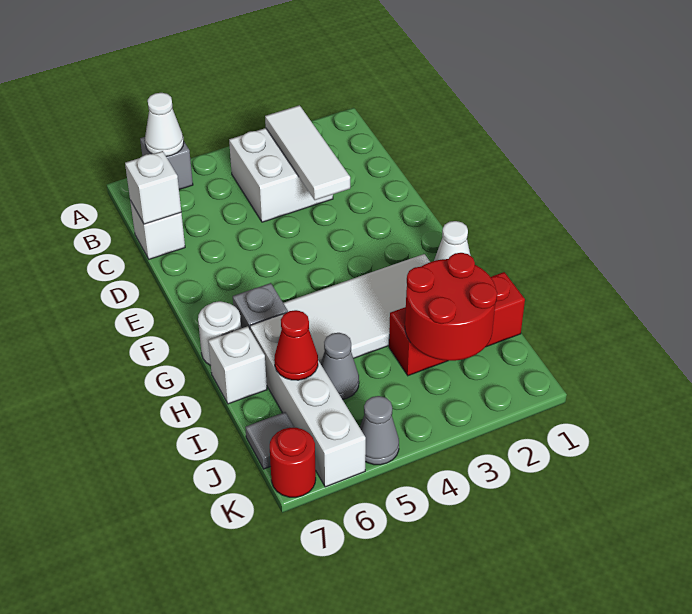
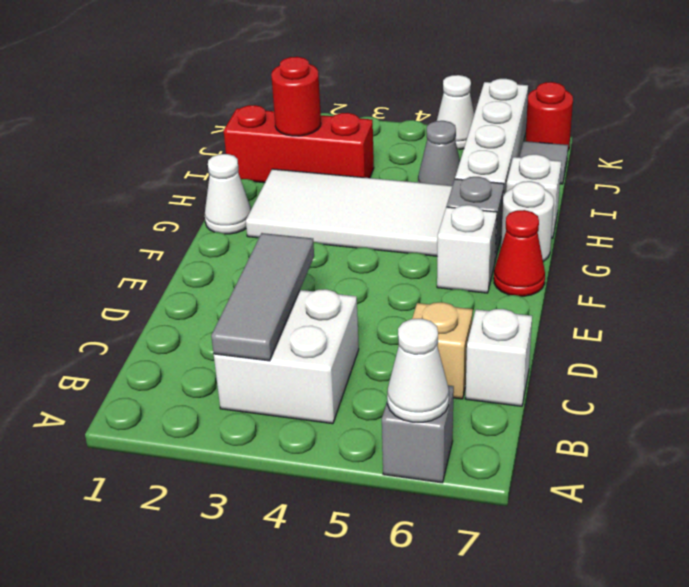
white tile B3:D3 level 2 -> grey tile B3:D3 level 2
none -> tan brick C6 level 1
white brick C7 level 2 -> white brick F6 level 1
red round brick I2:J3 level 2 -> red round brick I2 level 2
red cone I6 level 2 -> red cone F7 level 1
grey cone K5 level 1 -> white cone K5 level 1

